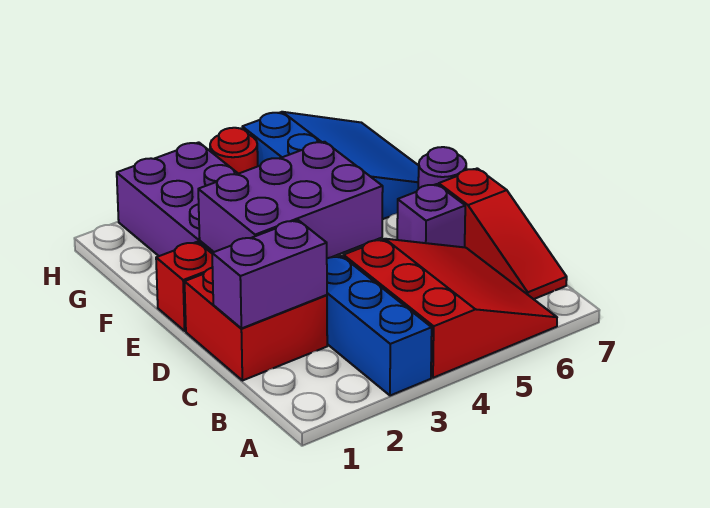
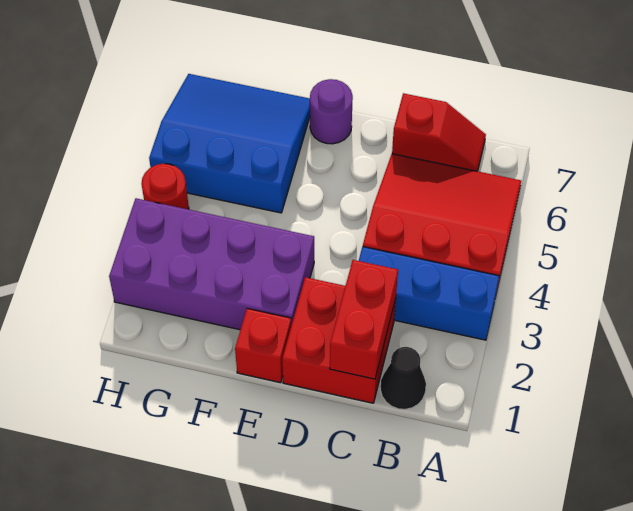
none -> black cone B1 level 1
red slope B7:D7 level 1 top D -> red slope B7:C7 level 1 top C
purple brick C1:C2 level 2 -> red brick C1:C2 level 2
purple brick D2:E4 level 2 -> none
purple brick D6 level 1 -> none

